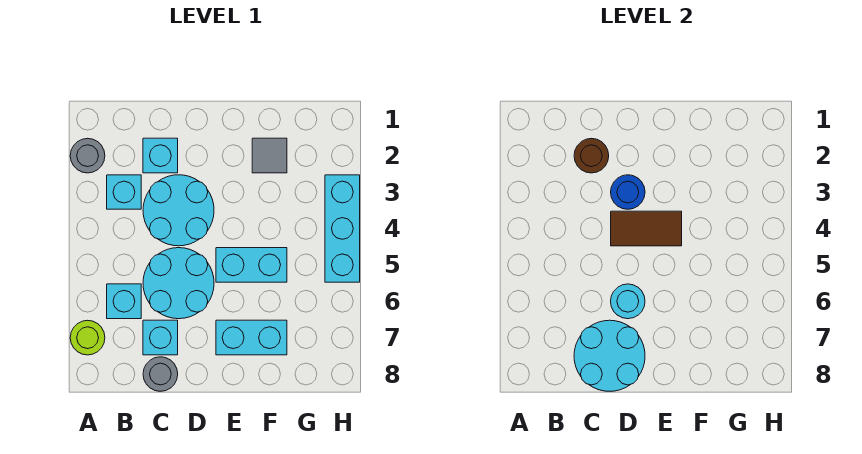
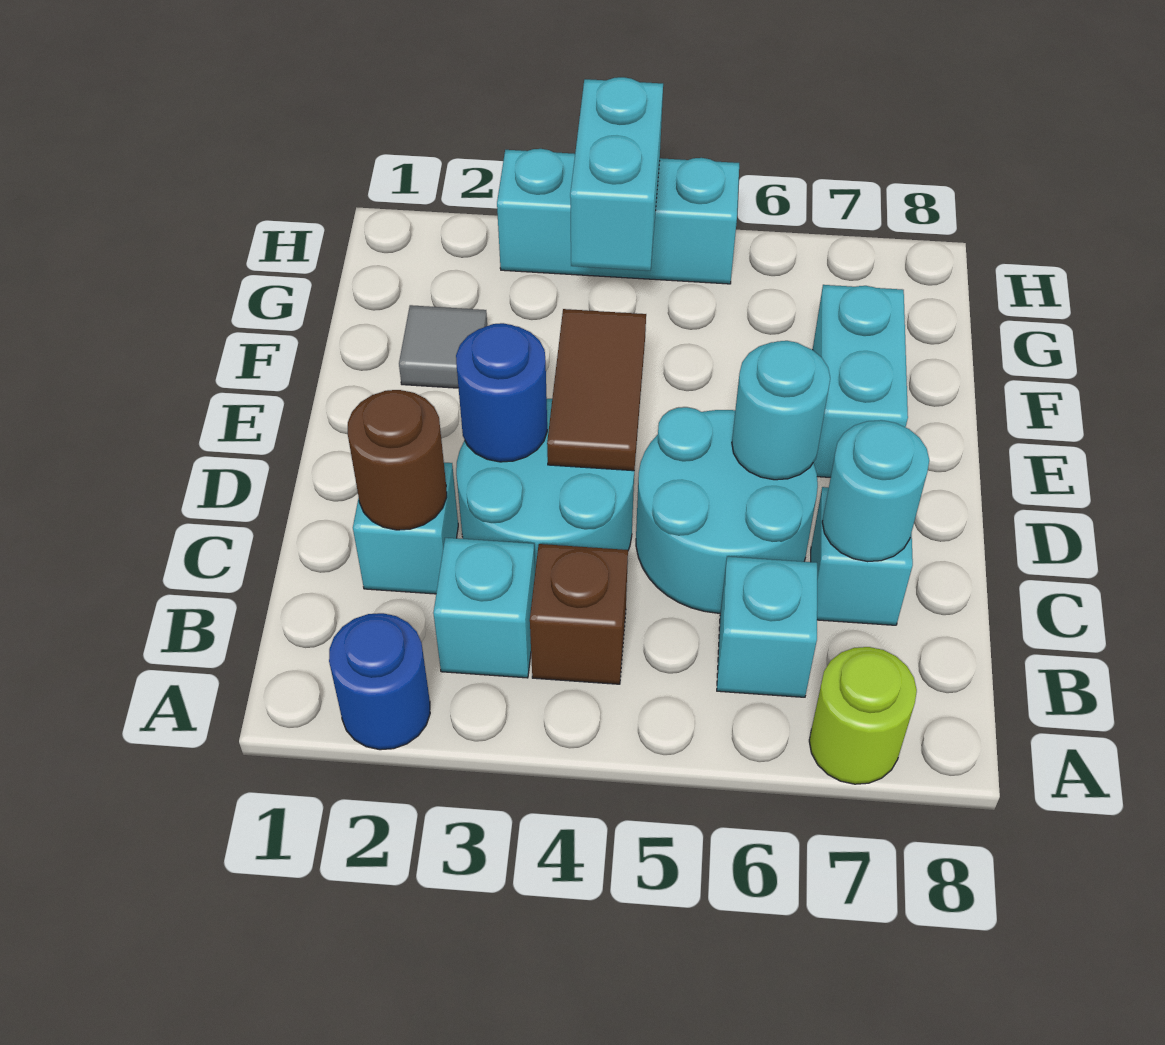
grey round brick A2 level 1 -> blue round brick A2 level 1
none -> brown brick B4 level 1
cyan round brick C7:D8 level 2 -> cyan round brick C7 level 2
grey round brick C8 level 1 -> none
cyan brick E5:F5 level 1 -> cyan brick G4:H4 level 2

